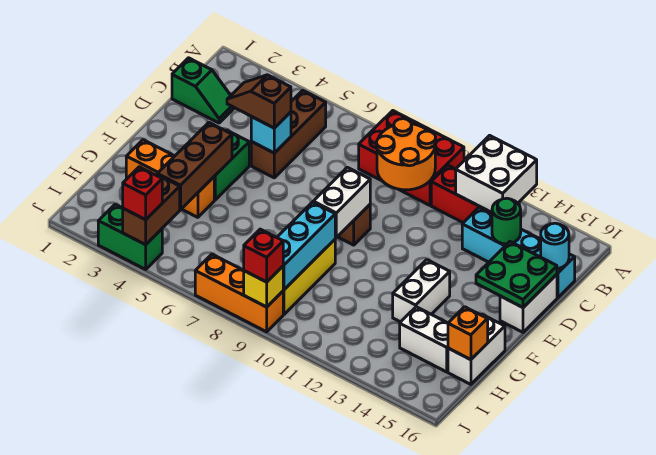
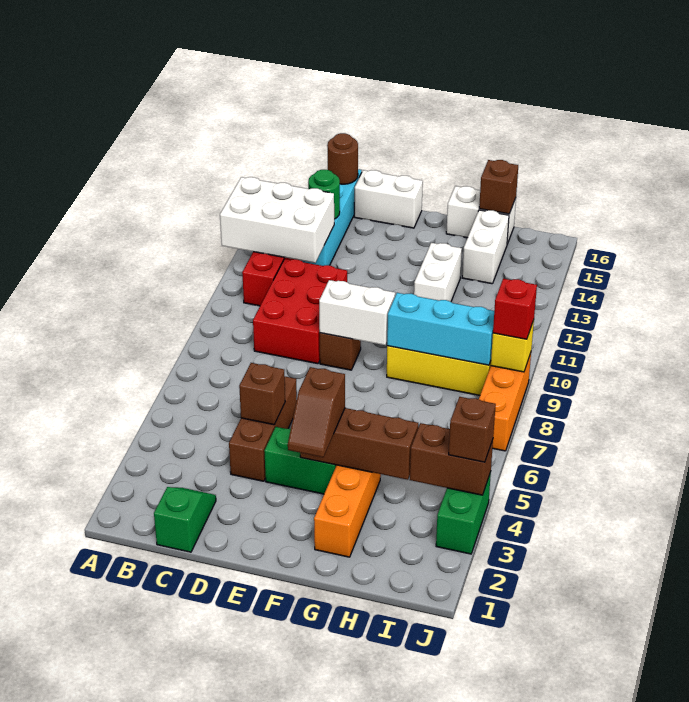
red brick A8:B10 level 1 -> red brick C9:D11 level 1
white brick A12:B13 level 2 -> white brick A12:C13 level 2
brown brick B5:D5 level 1 -> brown brick D4:D6 level 1
orange round brick B9:C10 level 2 -> none
cyan round brick C16 level 2 -> brown round brick C16 level 2
brown slope D4:D5 level 3 top 5 -> brown slope F3:F4 level 3 top 4
cyan brick D5 level 2 -> brown brick D5 level 2
green plate D15:E16 level 2 -> none
white brick F13:G13 level 1 -> white brick G12:G13 level 1
orange brick H16 level 2 -> brown brick H16 level 2
red brick J4 level 3 -> brown brick J4 level 3

